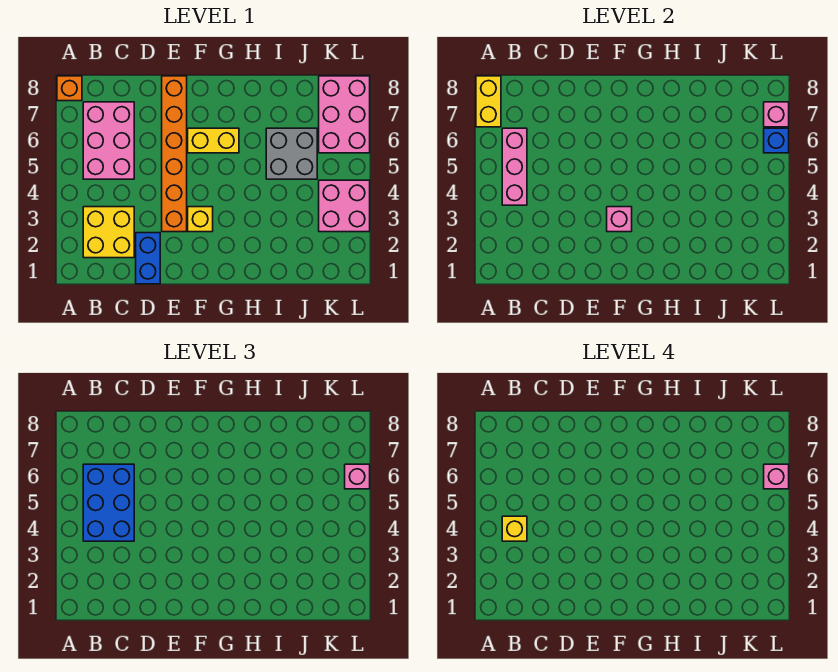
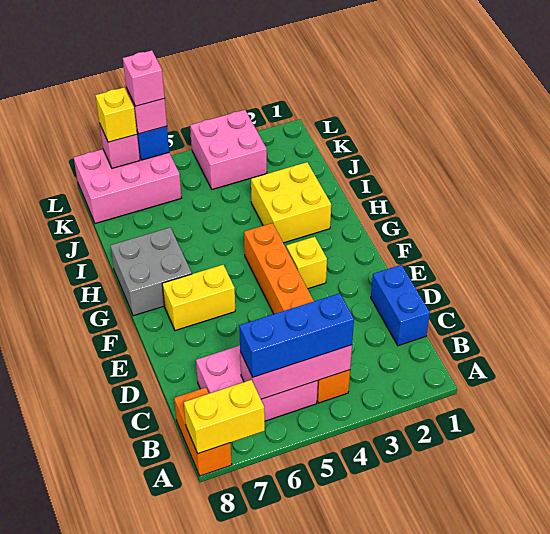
orange brick A8 level 1 -> orange brick A8:B8 level 1
yellow brick B2:C3 level 1 -> yellow brick H2:I3 level 1
blue brick B4:C6 level 3 -> blue brick B4:B6 level 3
yellow brick B4 level 4 -> yellow brick L7 level 3
blue brick D1:D2 level 1 -> blue brick C1:D1 level 1
orange brick E3:E8 level 1 -> orange brick B4:G4 level 1
pink brick F3 level 2 -> none
yellow brick F6:G6 level 1 -> yellow brick F6:F7 level 1
grey brick I5:J6 level 1 -> grey brick G7:H8 level 1

